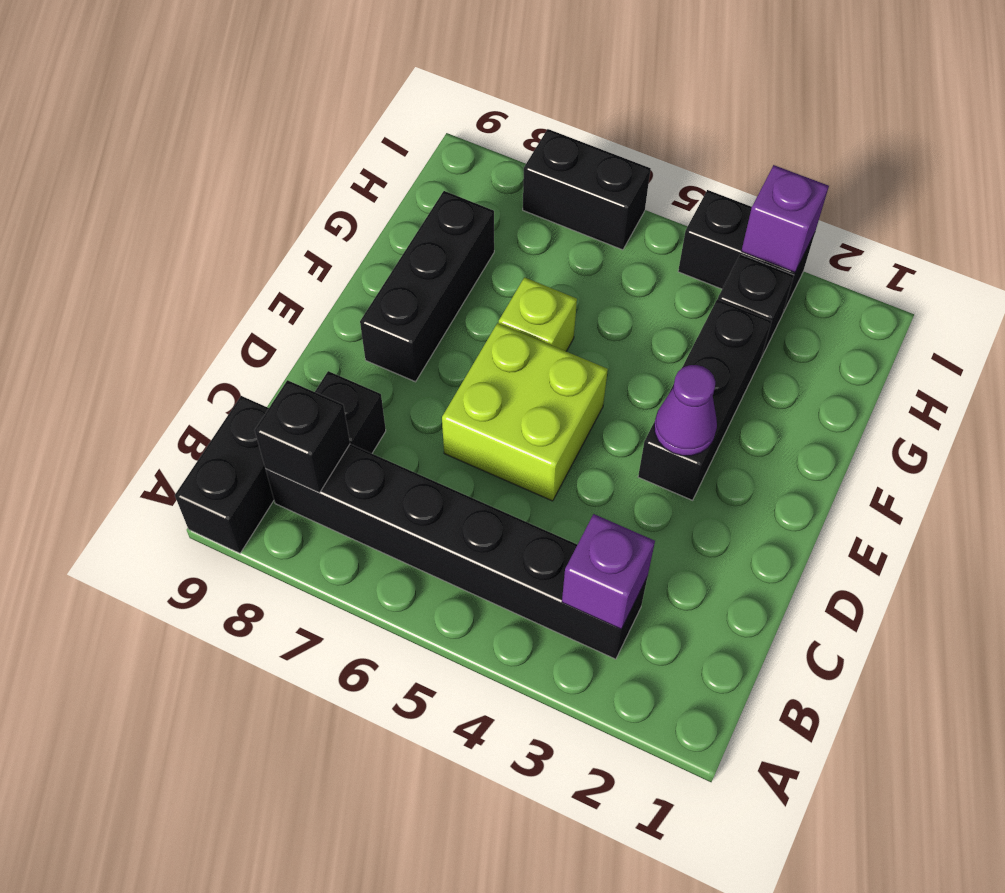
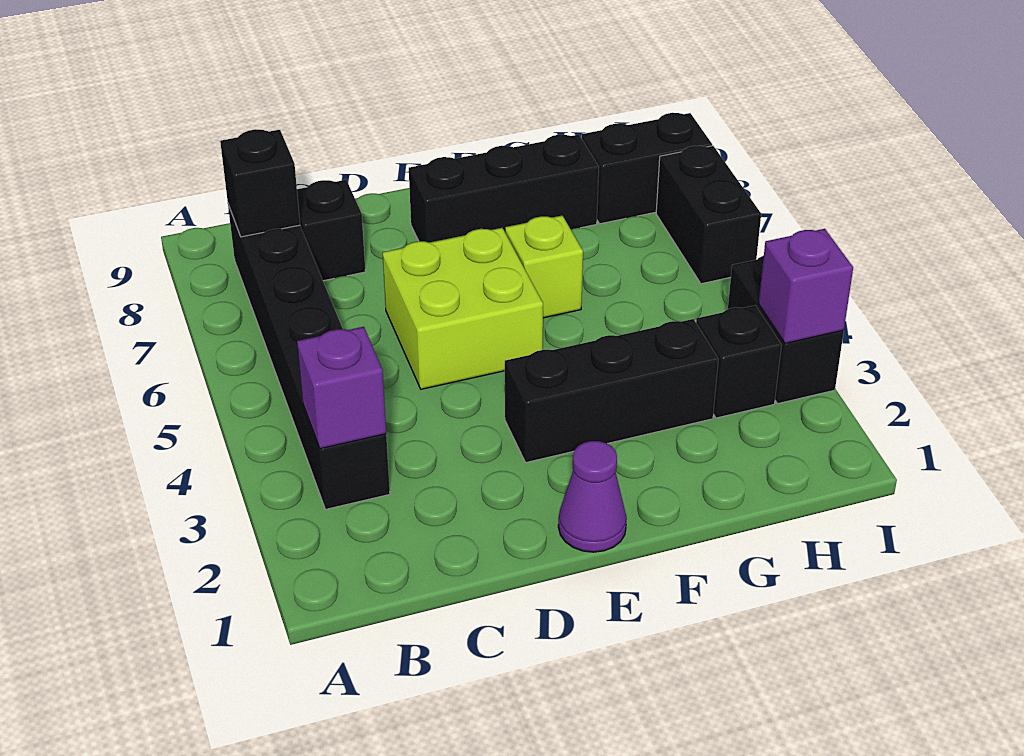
black brick A9:B9 level 1 -> black brick H8:I8 level 1
purple cone E3 level 2 -> purple cone E1 level 1

